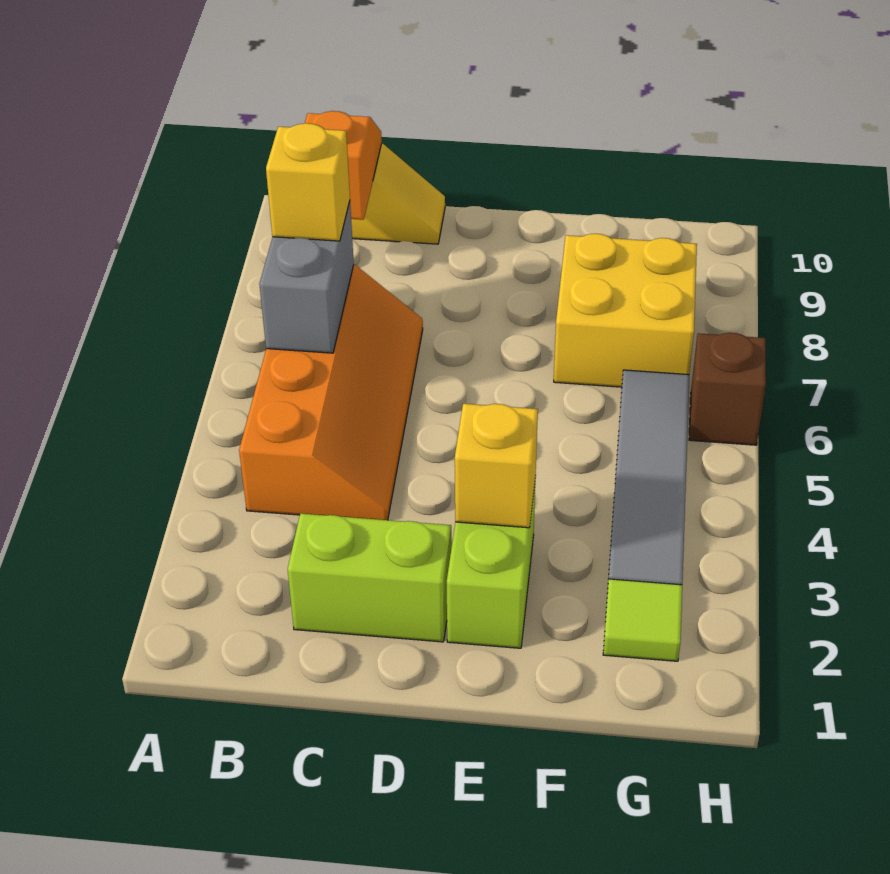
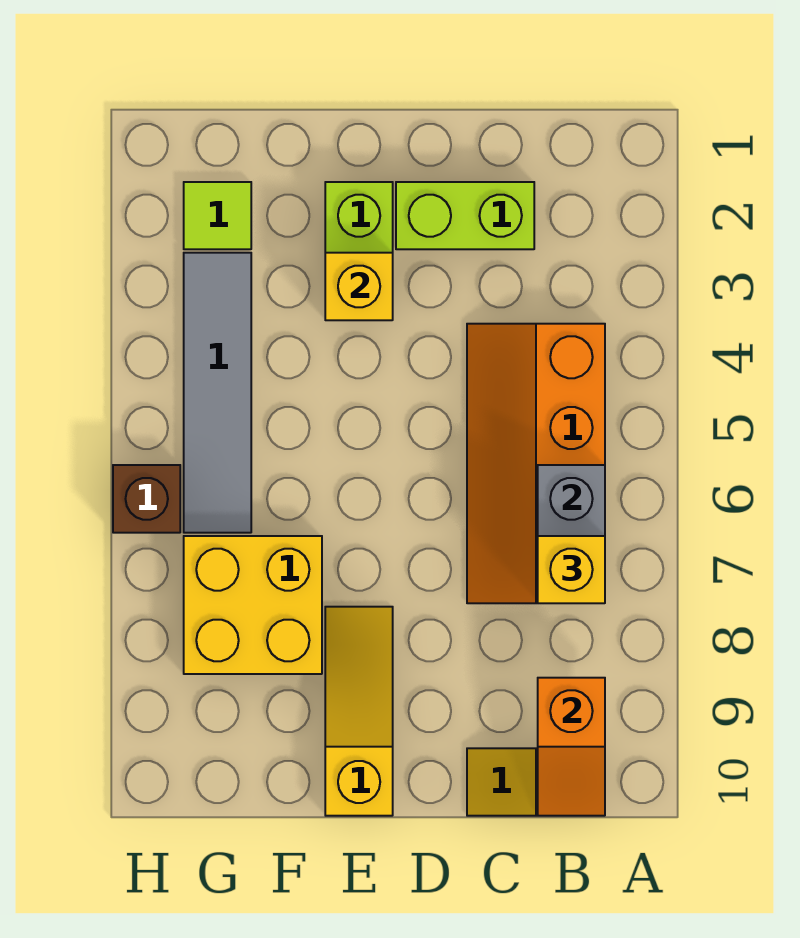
none -> yellow slope E8:E10 level 1 top 10

